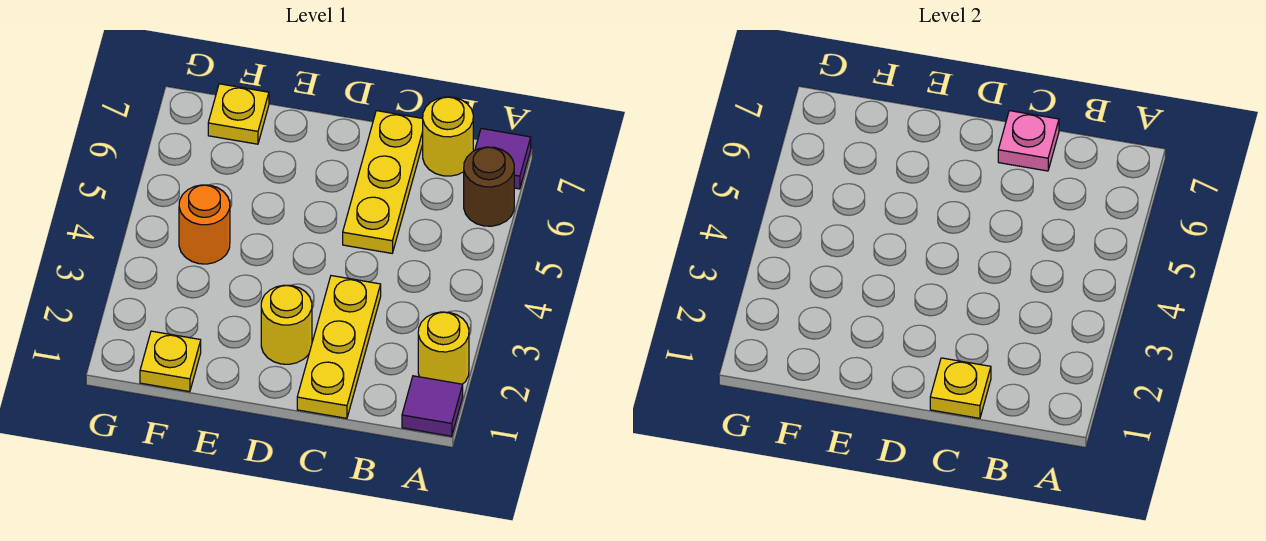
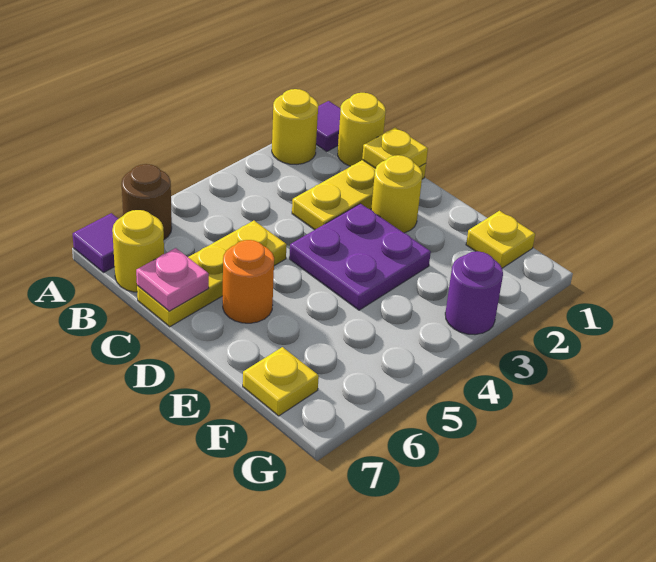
none -> yellow round brick B1 level 1
none -> purple plate D3:E4 level 1
orange round brick F4 level 1 -> orange round brick D6 level 1
none -> purple round brick G3 level 1

